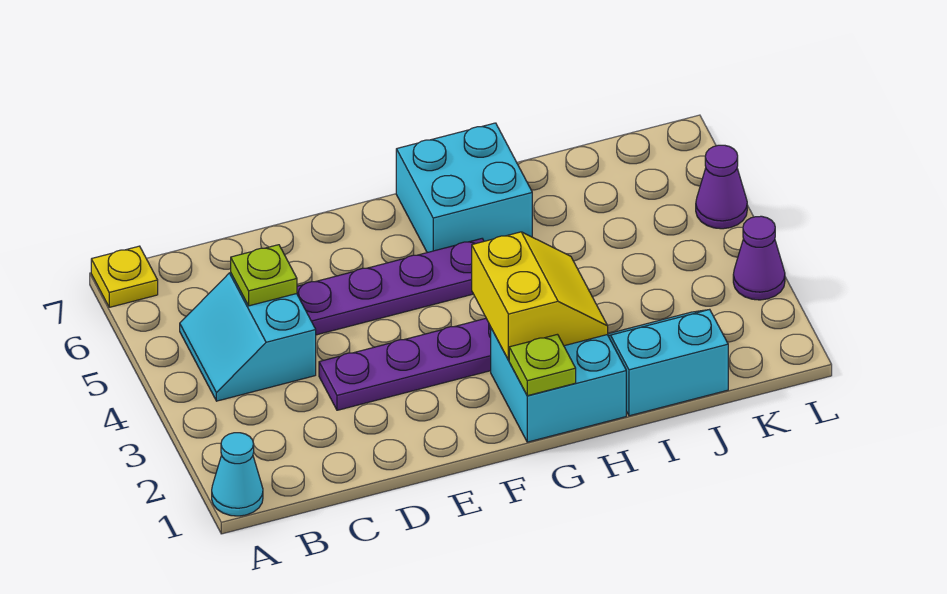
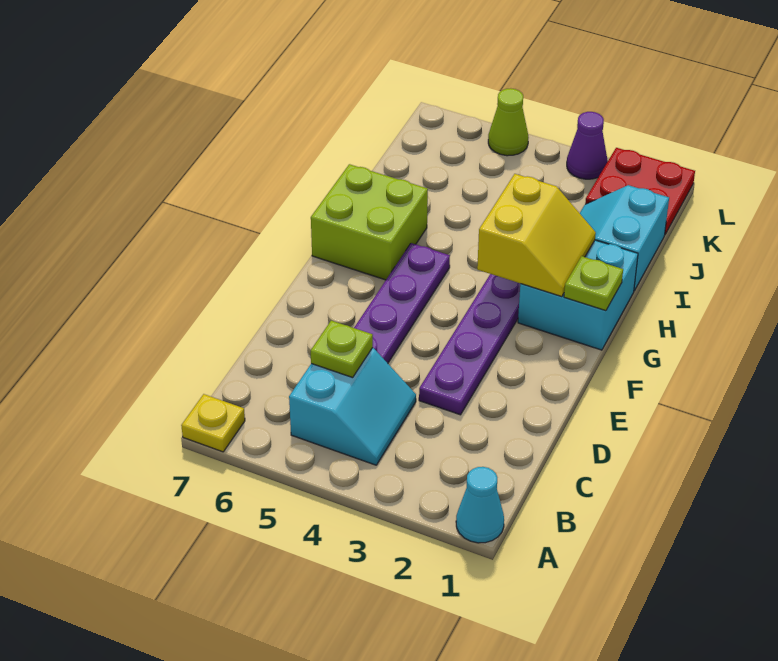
cyan slope B4:C5 level 1 top C -> cyan slope B4:C5 level 1 top 5
yellow slope G2:H3 level 2 top G -> yellow slope G2:H3 level 2 top 3
cyan brick G6:H7 level 1 -> lime brick G6:H7 level 1
none -> red plate K1:L2 level 1
purple cone L5 level 1 -> lime cone L5 level 1

